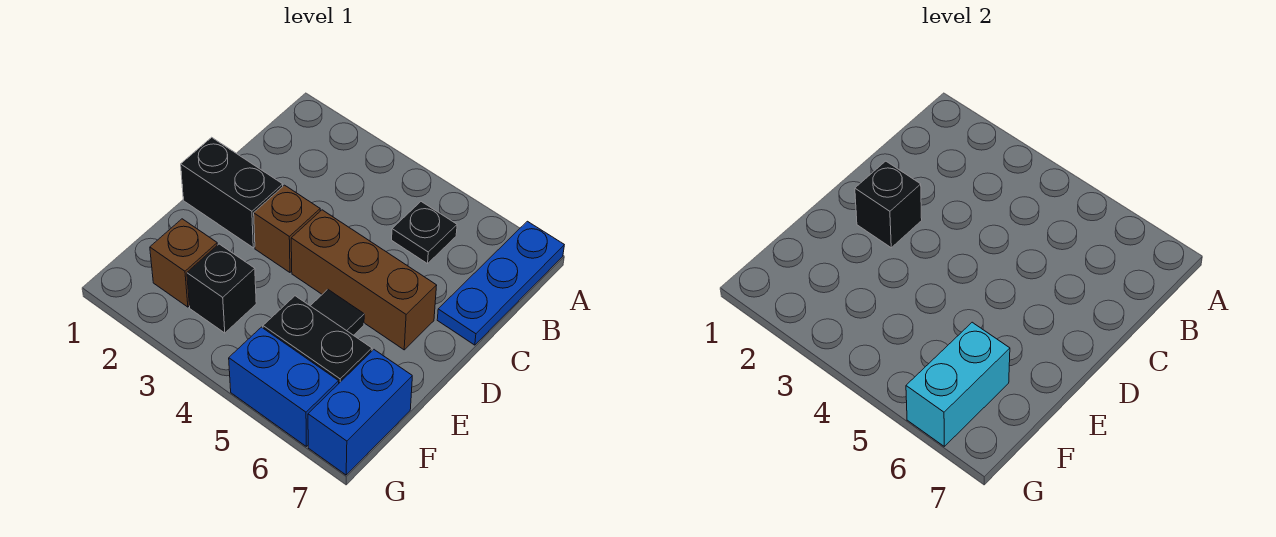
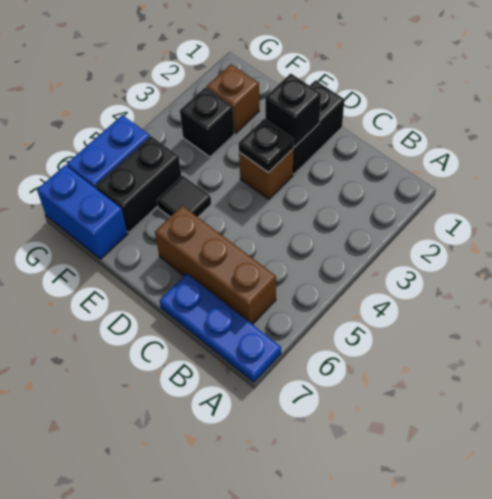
black plate B5 level 1 -> black plate D3 level 2
brown brick D4:D6 level 1 -> brown brick B6:D6 level 1
cyan brick F6:G6 level 2 -> none

